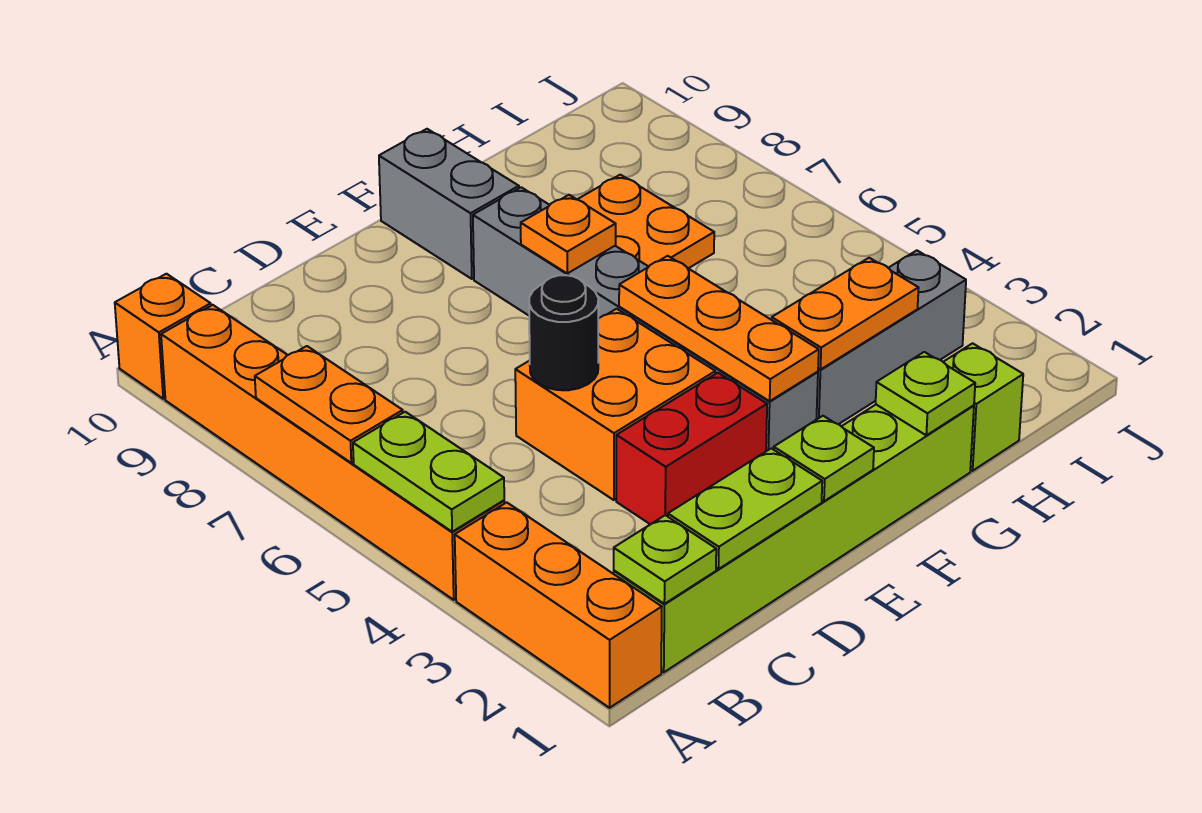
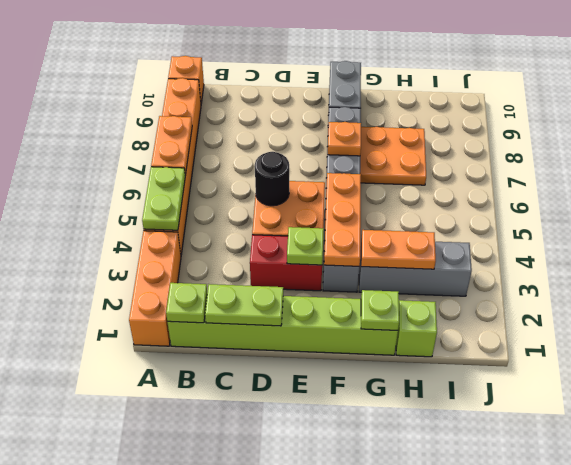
lime plate E1 level 2 -> lime plate E3 level 2

